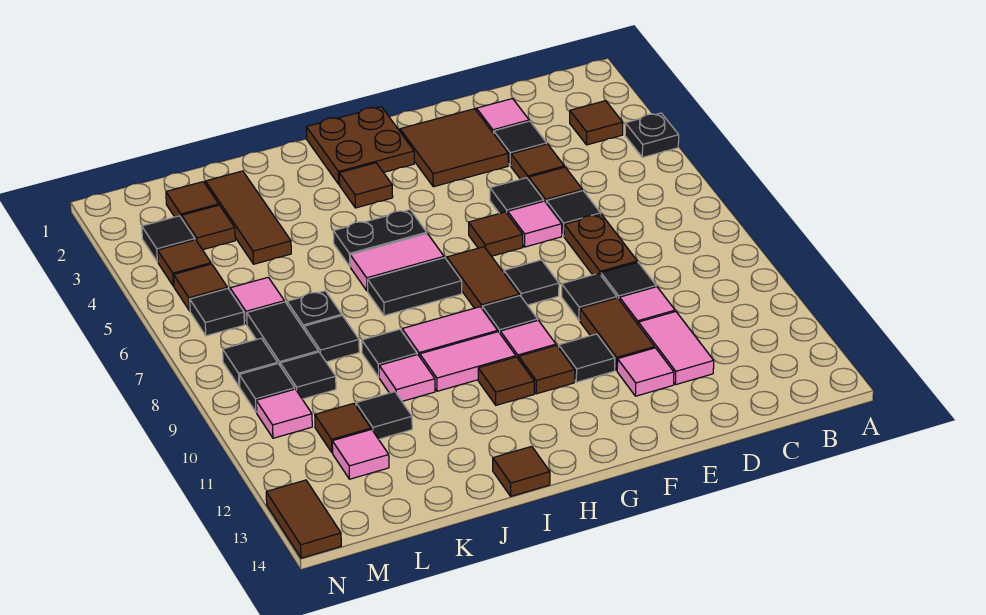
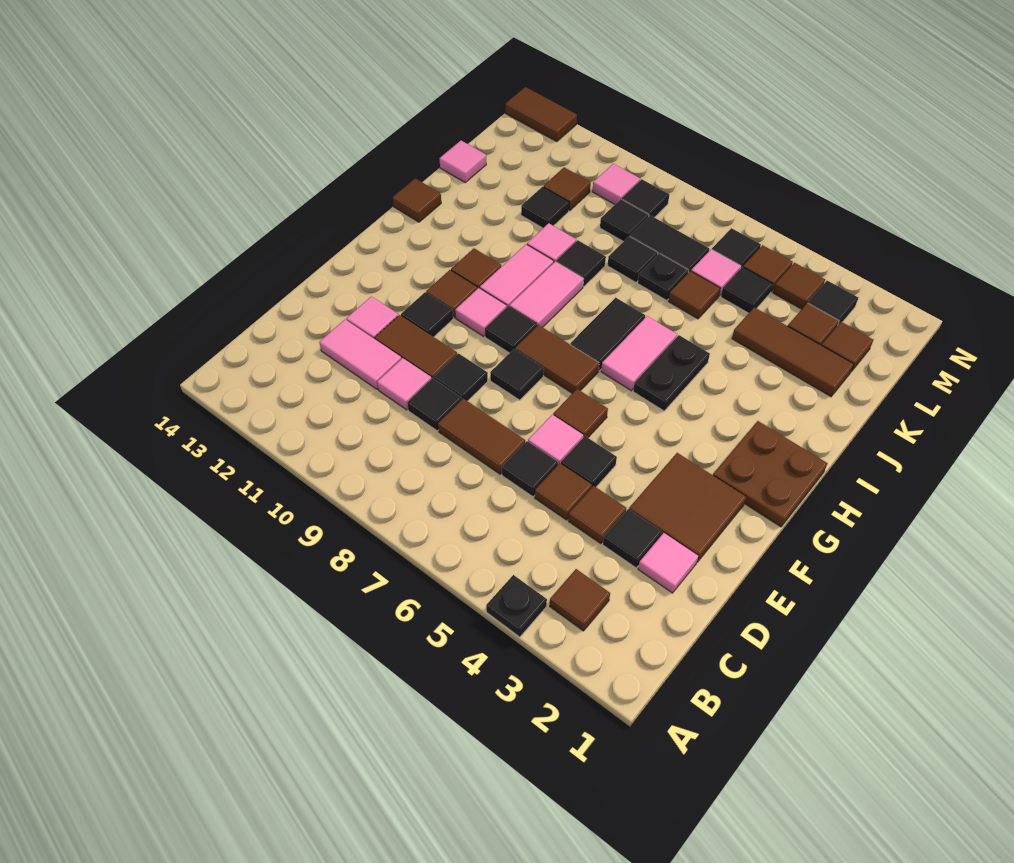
brown plate D7:D8 level 1 -> brown tile D7:D8 level 1
brown tile H3 level 1 -> brown tile K6 level 1
pink tile L12 level 1 -> pink tile K14 level 1
black tile M8 level 1 -> black tile L5 level 1

